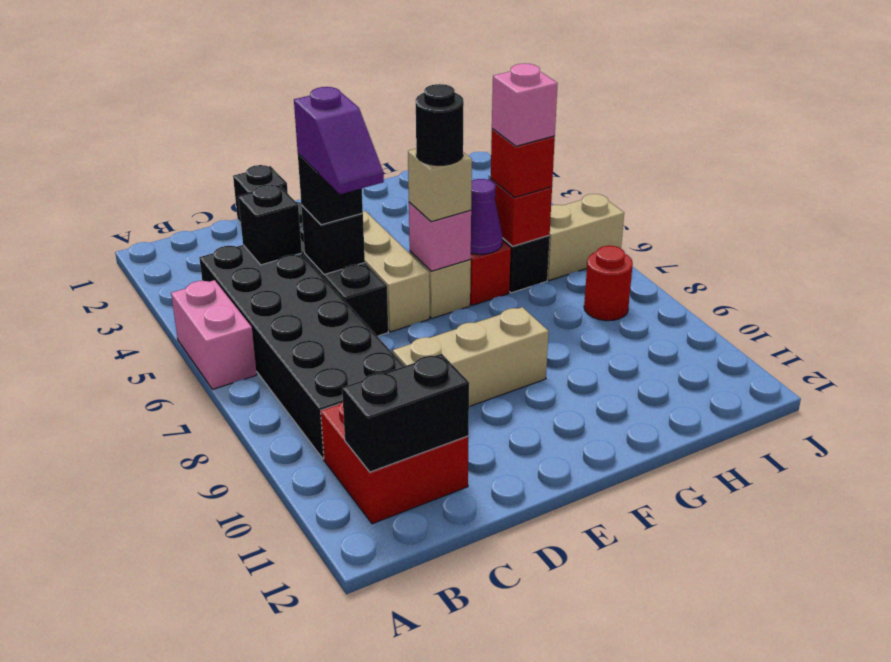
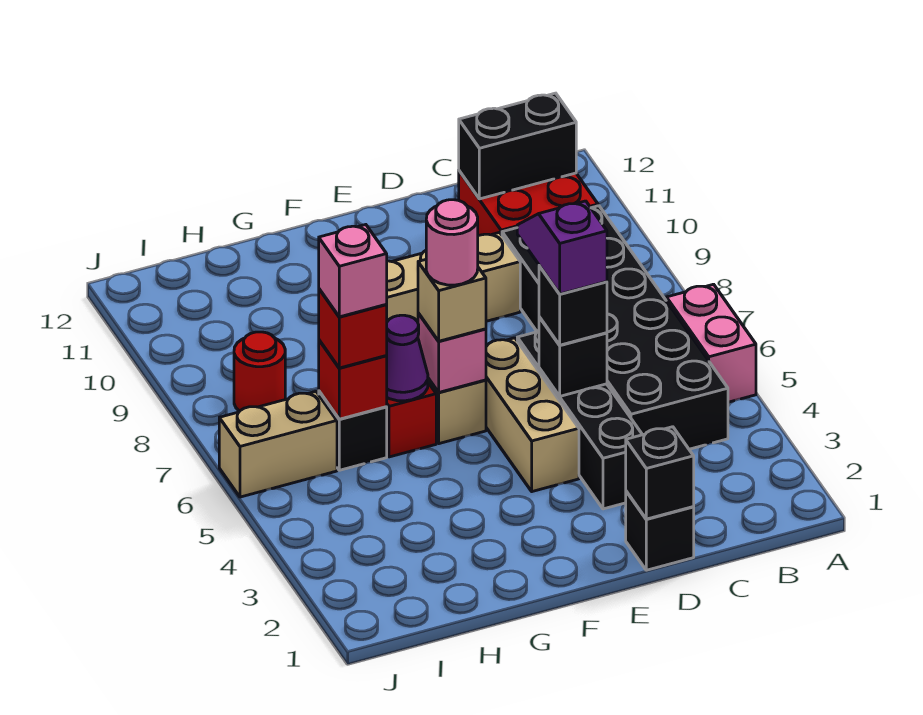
black brick C4 level 2 -> black brick D1 level 2
black round brick F6 level 4 -> pink round brick F6 level 4

